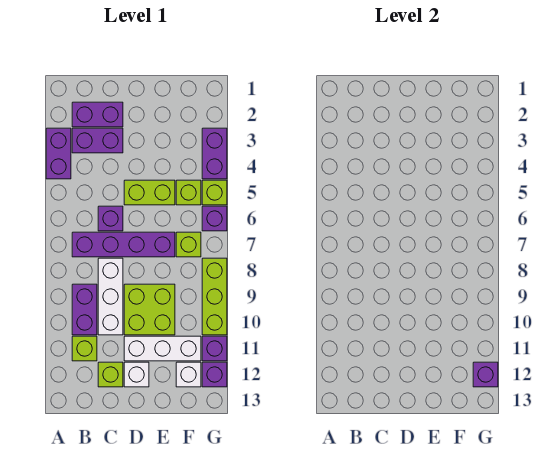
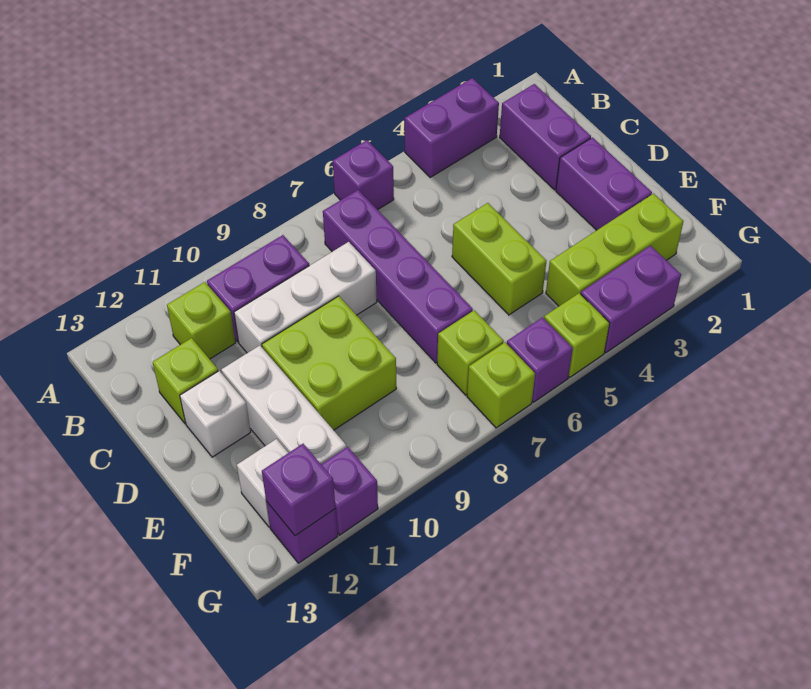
purple brick B3:C3 level 1 -> purple brick D2:E2 level 1
purple brick C6 level 1 -> purple brick A6 level 1
lime brick F5 level 1 -> lime brick G7 level 1
lime brick G8:G10 level 1 -> lime brick F2:F4 level 1

